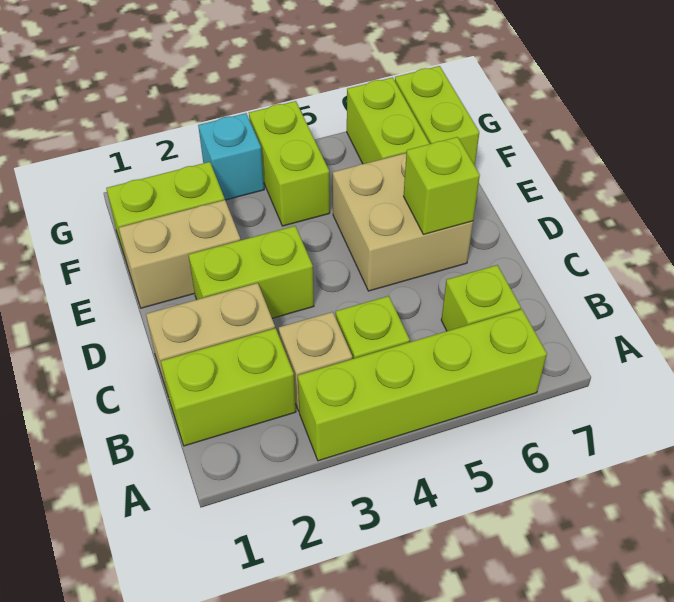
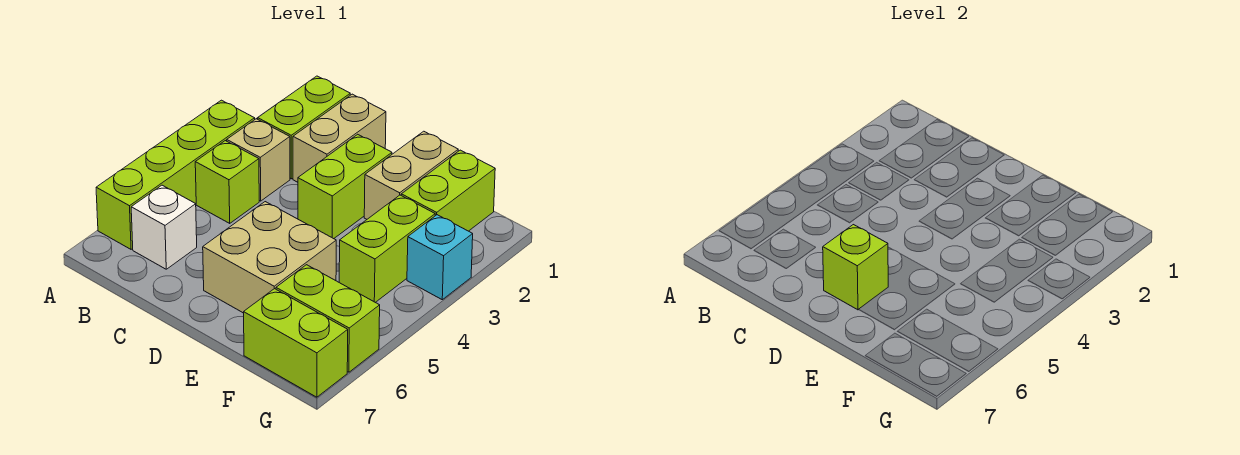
lime brick B6 level 1 -> white brick B6 level 1
lime brick F4:G4 level 1 -> lime brick F3:F4 level 1

